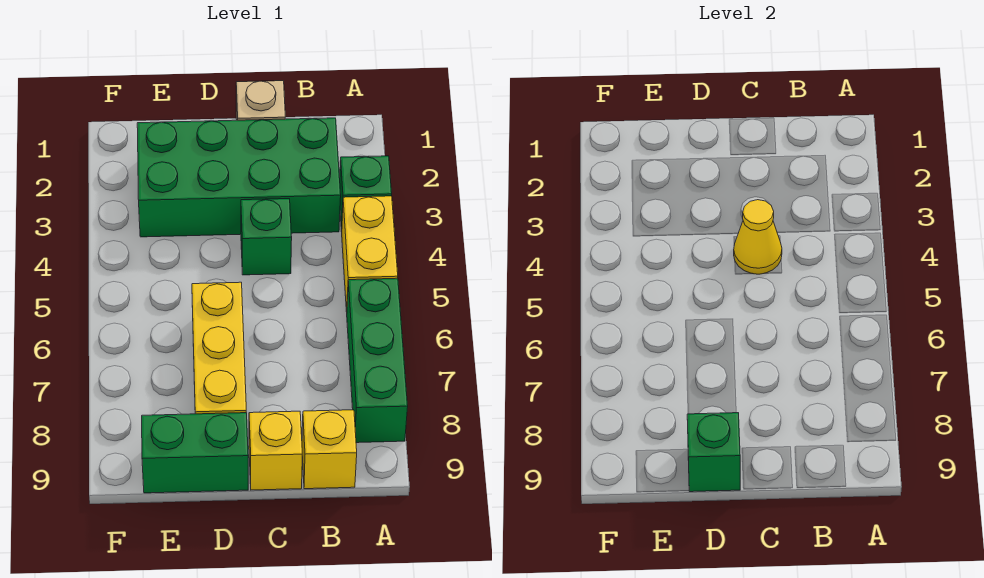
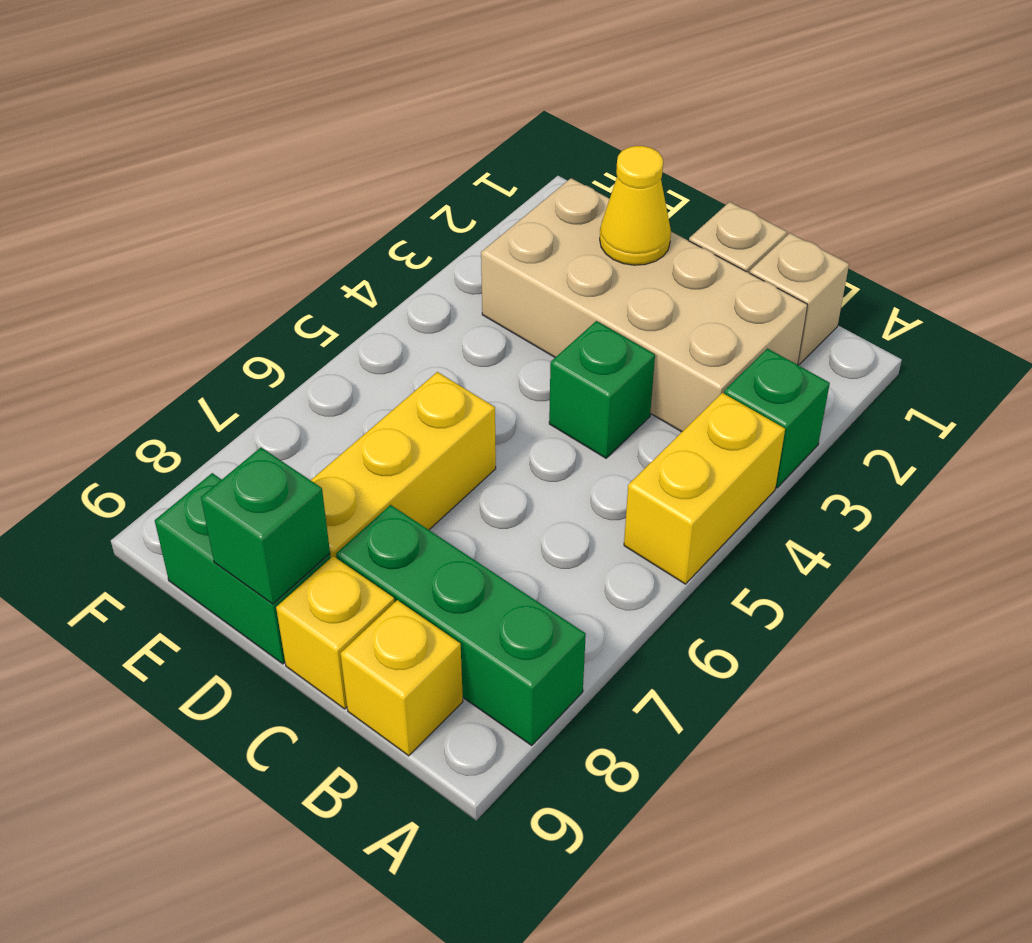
green brick A6:A8 level 1 -> green brick A8:C8 level 1
none -> tan brick B1 level 1
green brick B2:E3 level 1 -> tan brick B2:E3 level 1
yellow cone C4 level 2 -> yellow cone D2 level 2

